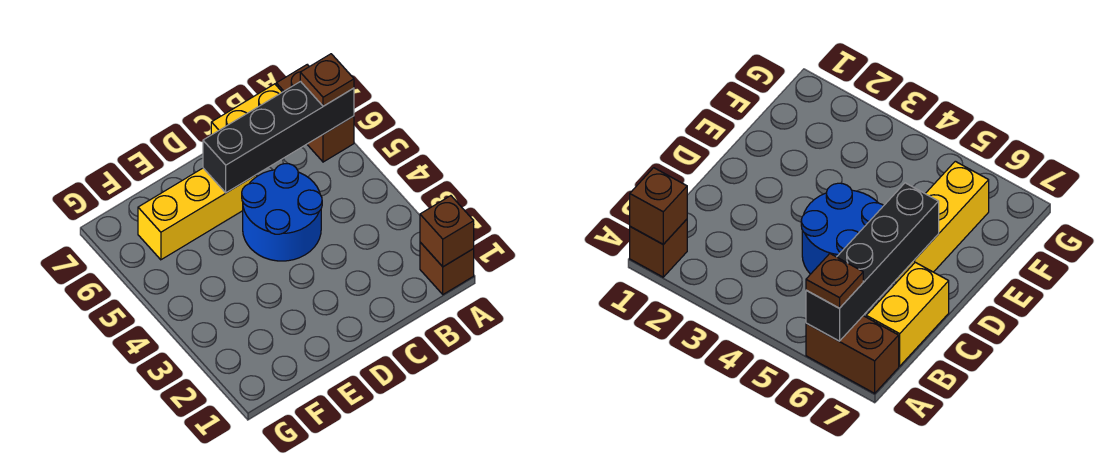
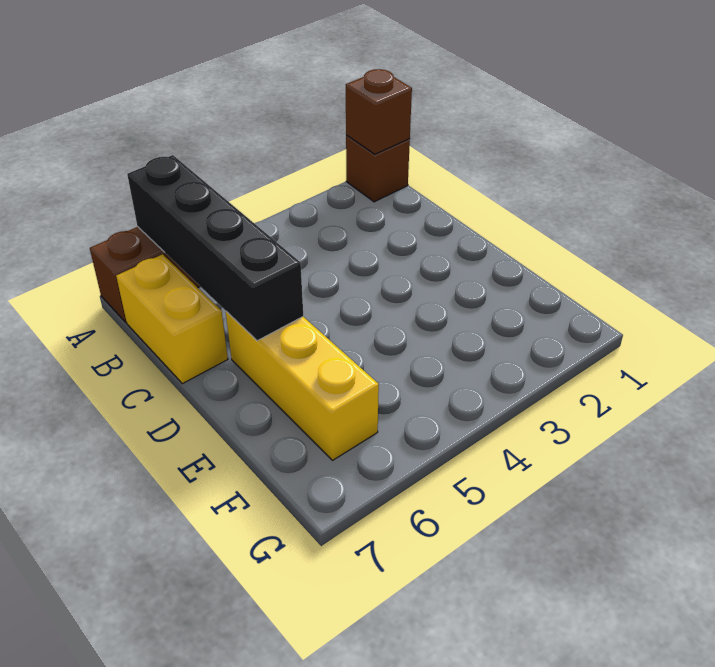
brown plate A6 level 3 -> none
blue round brick C4:D5 level 1 -> none

